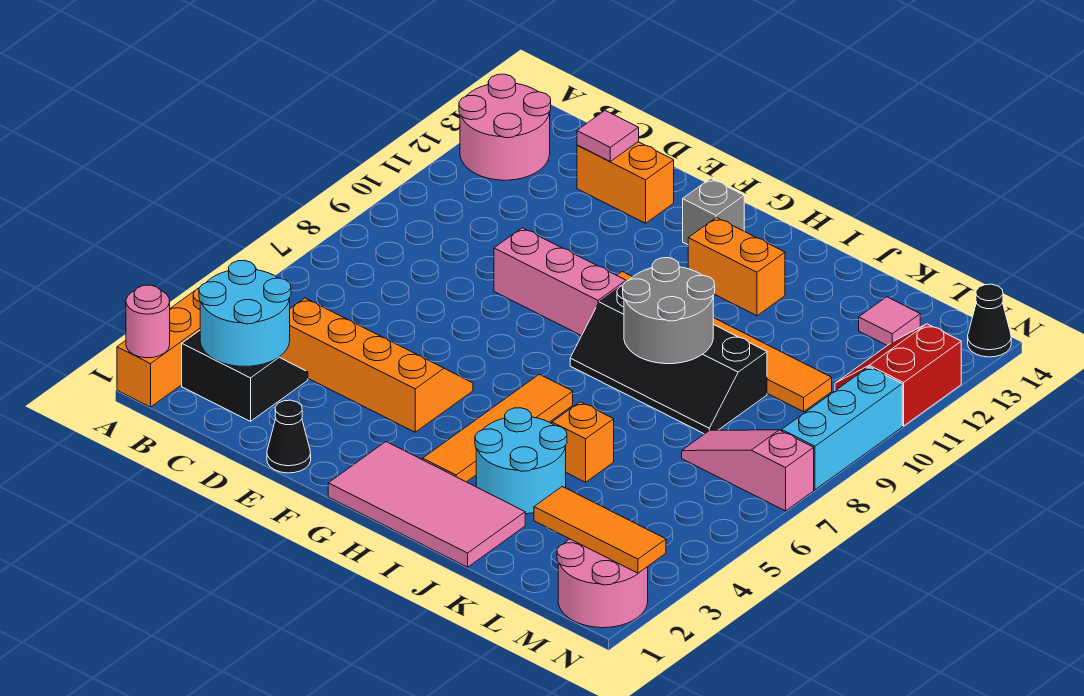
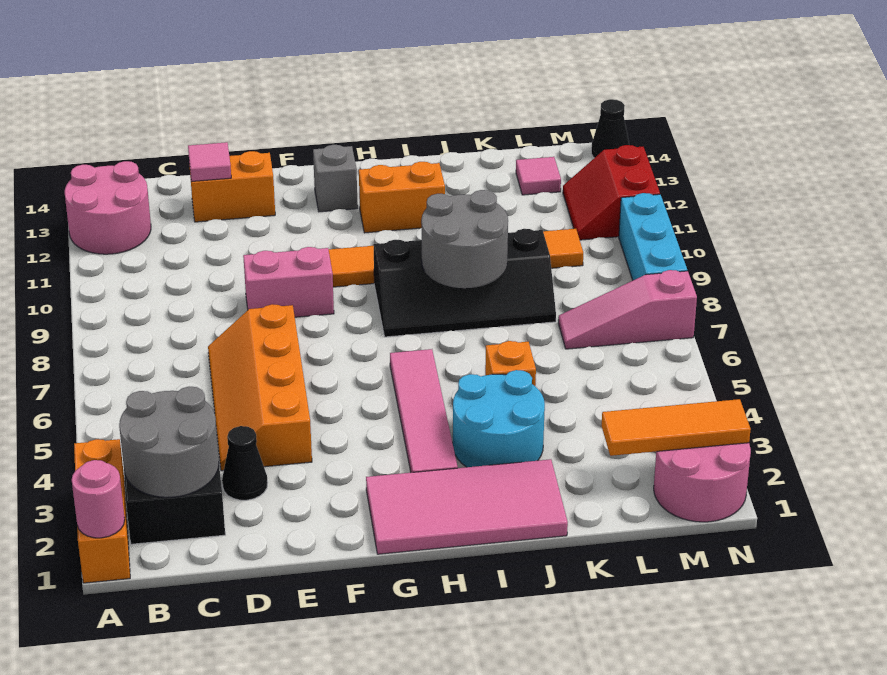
cyan round brick B2:C3 level 2 -> grey round brick B2:C3 level 2
orange slope C4:F5 level 1 top 4 -> orange slope D4:E7 level 1 top E
black cone E1 level 1 -> black cone D3 level 1
pink brick E9:G9 level 1 -> pink brick E9:F9 level 1
orange tile H3:H6 level 1 -> pink tile H3:H6 level 1

